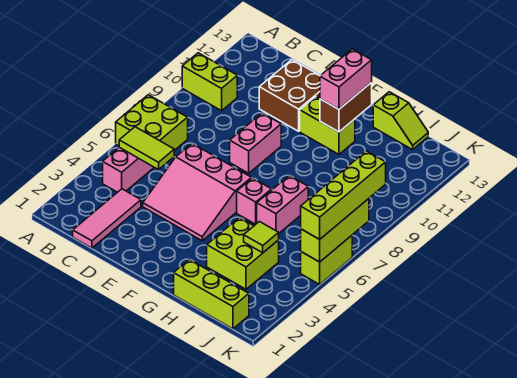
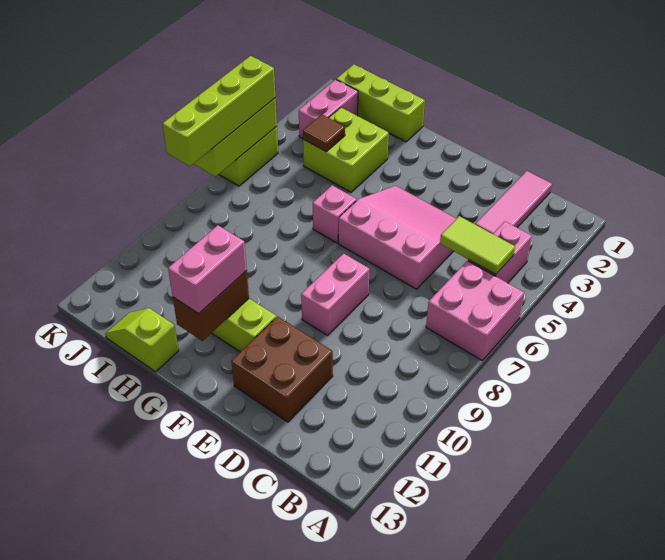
lime brick A6:B7 level 1 -> pink brick A6:B7 level 1
lime brick A10:B10 level 1 -> none
pink brick H6:H7 level 1 -> pink brick J2:J3 level 1
lime tile I4 level 2 -> brown tile I4 level 2

